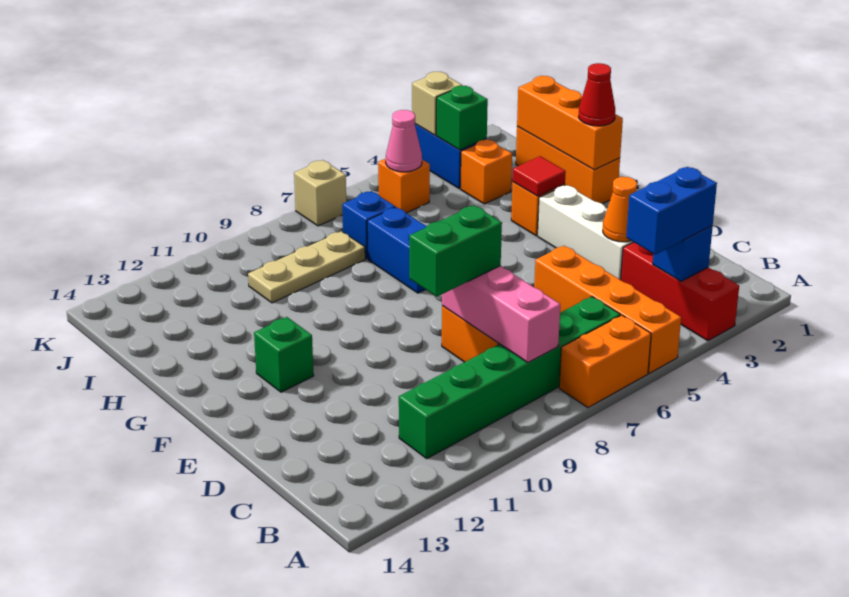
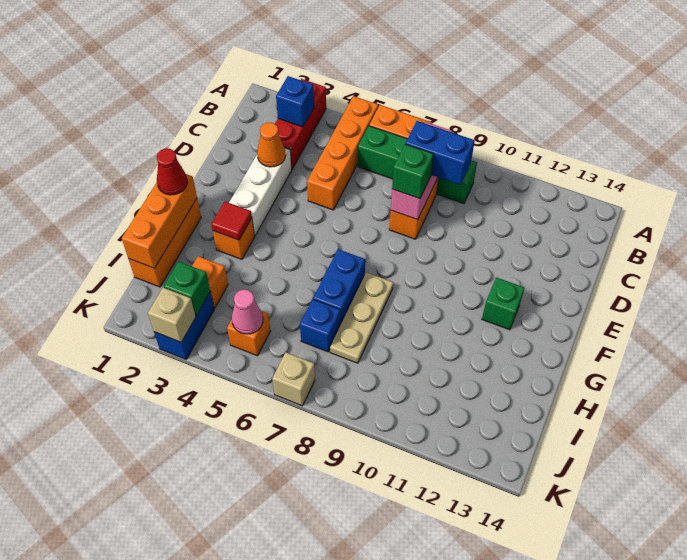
blue brick B3:B4 level 3 -> blue brick C8:C9 level 3
green brick B6:B11 level 1 -> green brick B6:B9 level 1
green brick D8:D9 level 3 -> green brick D8 level 3
tan plate I8:I10 level 1 -> tan plate G8:I8 level 1

